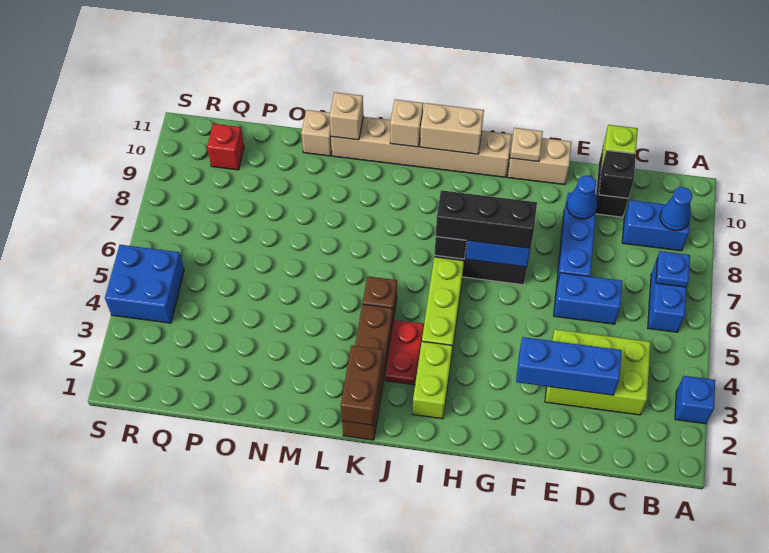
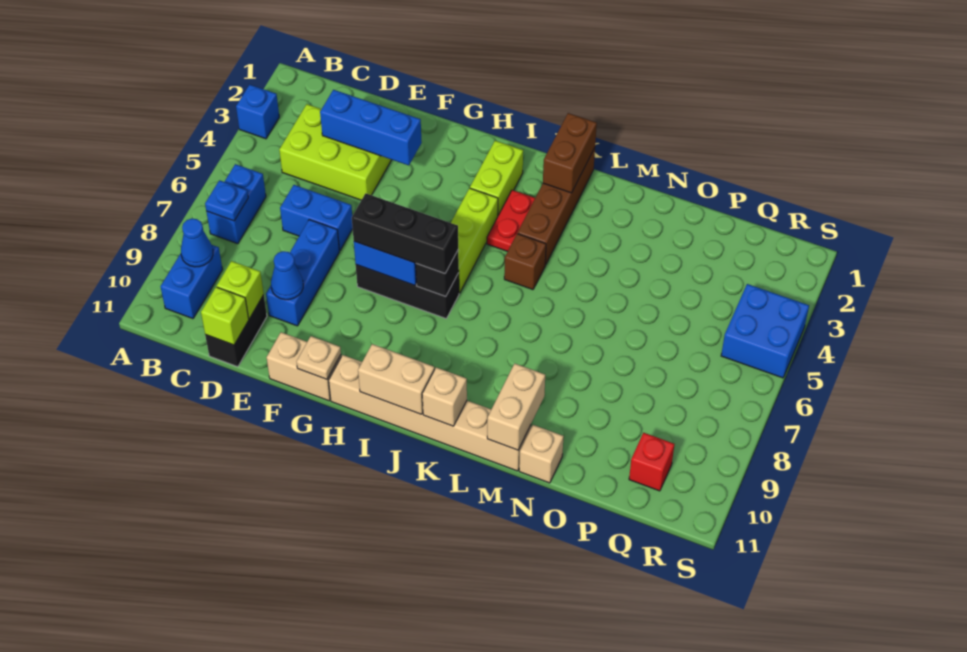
blue brick B9:C9 level 1 -> blue brick B9:B10 level 1
black brick D10 level 2 -> lime brick D10 level 2
tan brick M11 level 2 -> tan brick M10:M11 level 2

